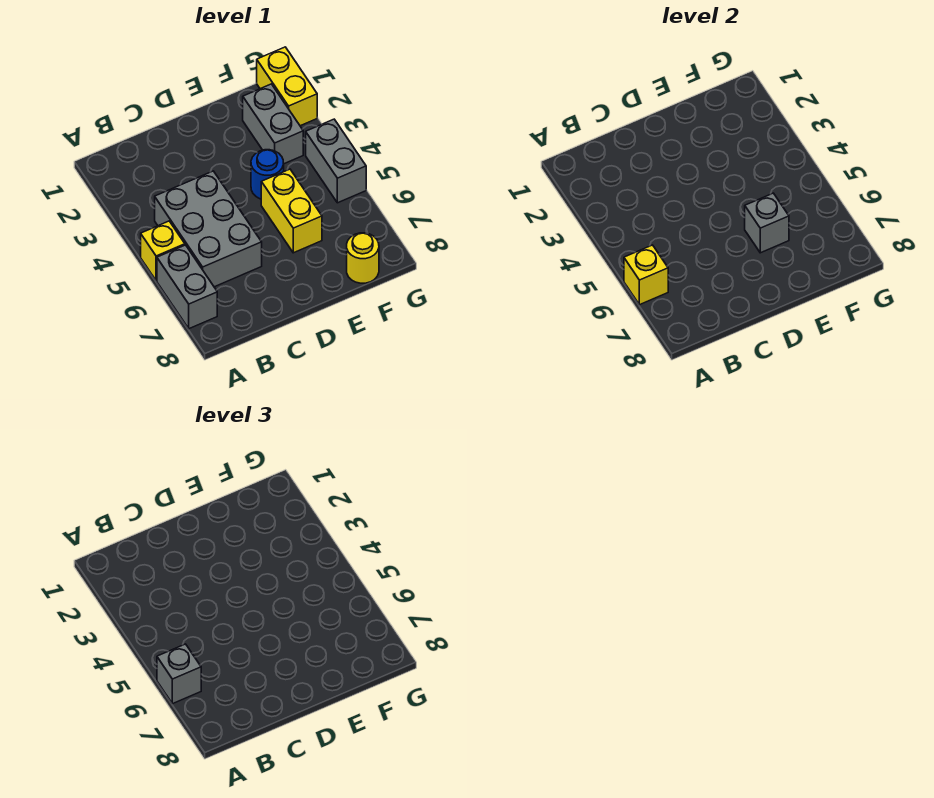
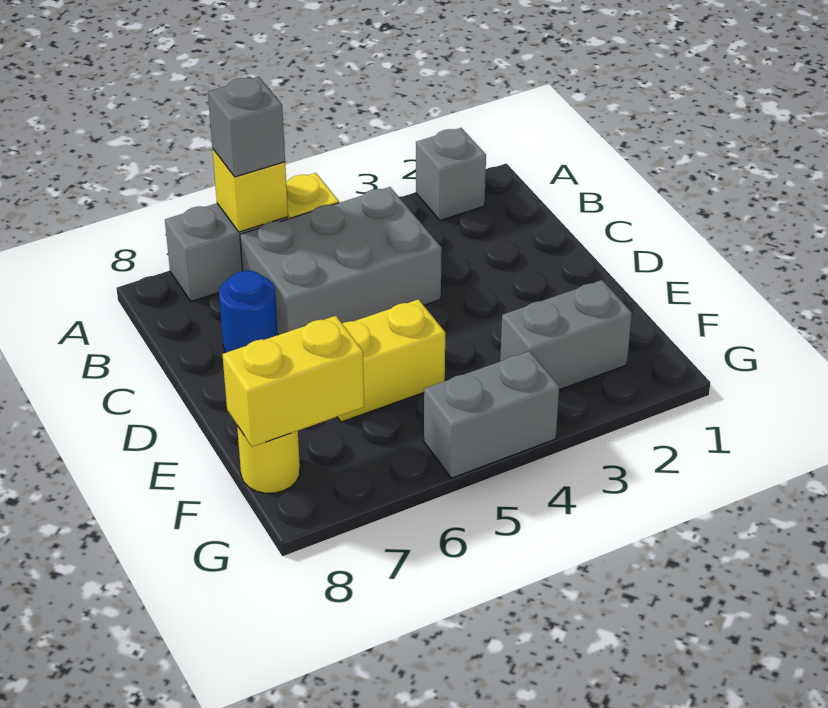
blue round brick E4 level 1 -> blue round brick C7 level 1
grey brick E6 level 2 -> grey brick A2 level 1
yellow brick G1:G2 level 1 -> yellow brick F7:F8 level 2

